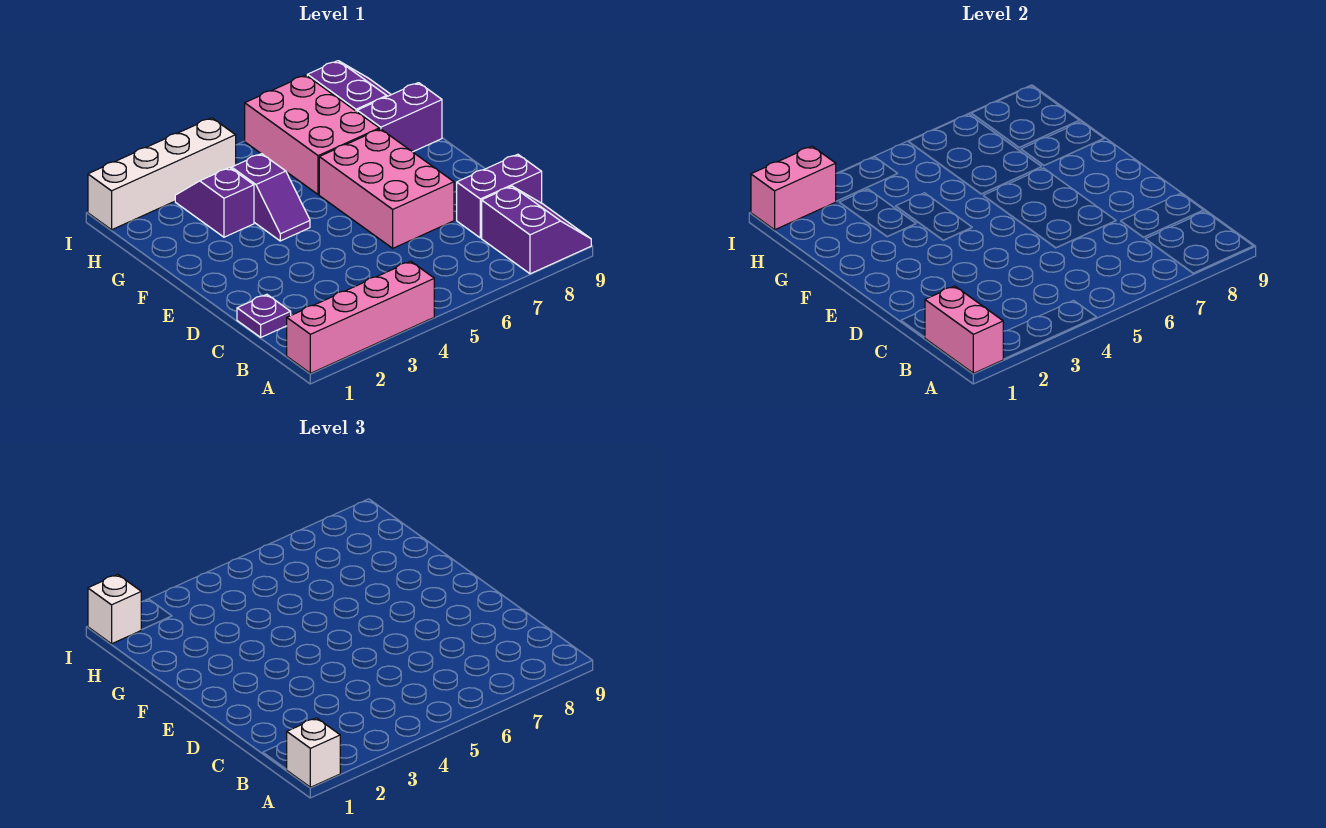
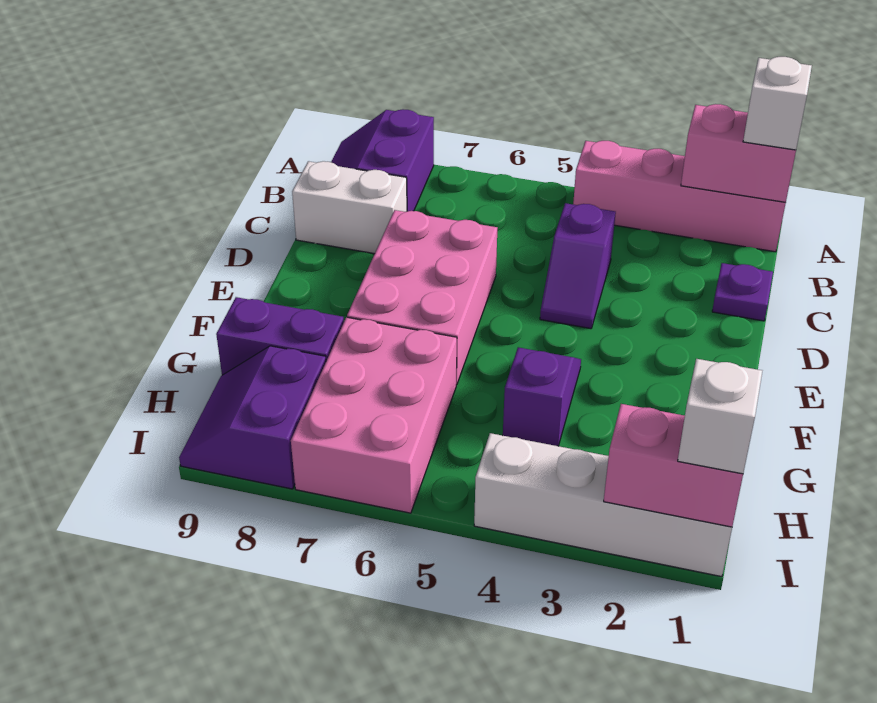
pink brick A1:B1 level 2 -> pink brick A1:A2 level 2
purple brick C8:C9 level 1 -> white brick C8:C9 level 1
purple slope G3:H3 level 1 top G -> purple slope C4:D4 level 1 top C

